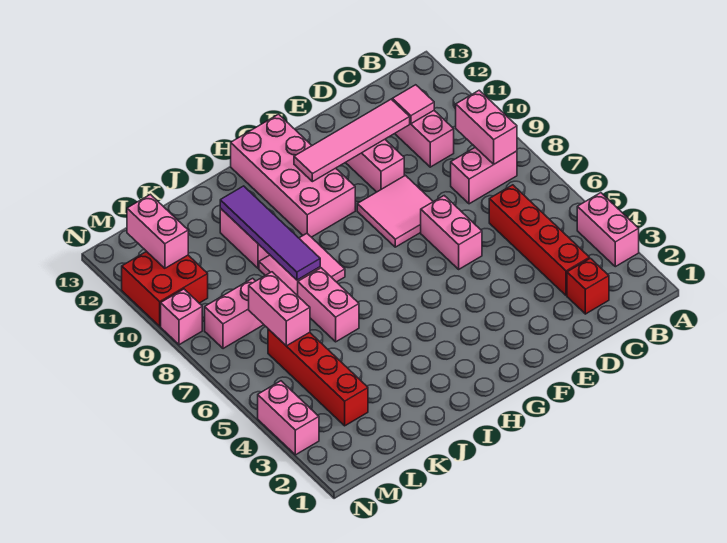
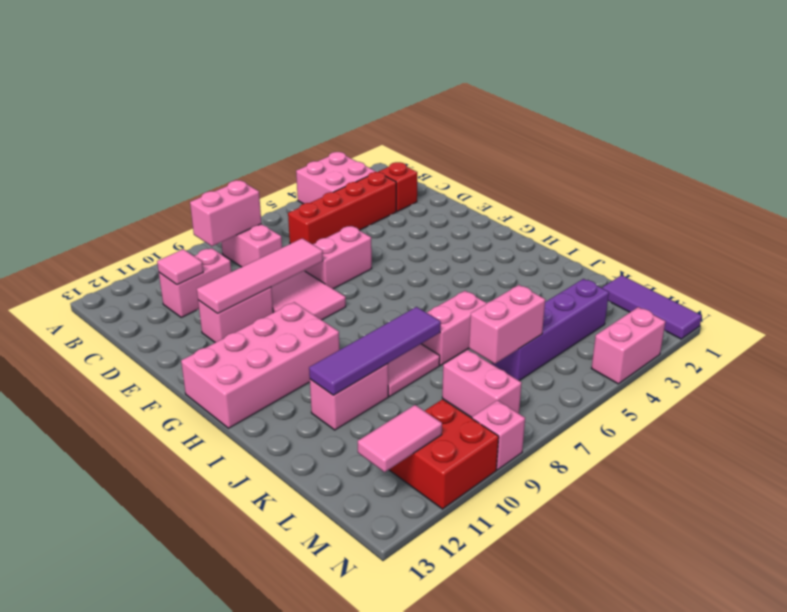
pink brick A3:A4 level 1 -> pink brick A3:B4 level 1
pink tile D11:G11 level 2 -> pink tile E8:E11 level 2
none -> purple tile L1:N1 level 1
red brick L3:L6 level 1 -> purple brick L3:L6 level 1
pink brick M11:M12 level 2 -> pink tile M11:M12 level 2

